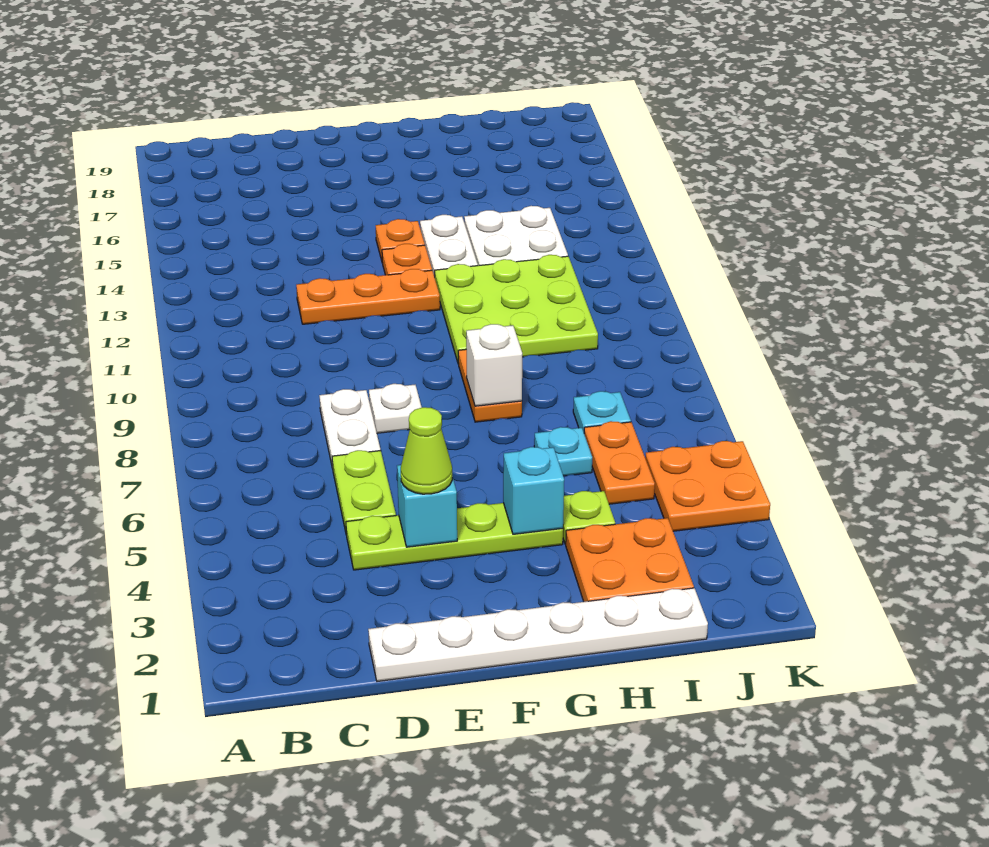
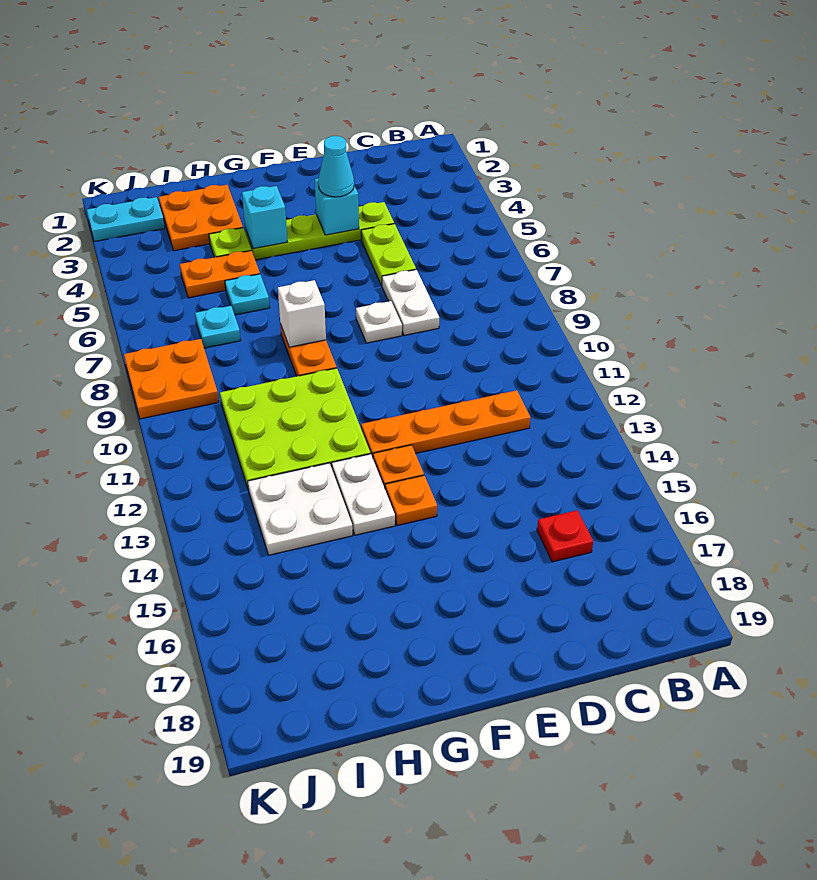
none -> red plate C16 level 1
white plate D1:I1 level 1 -> none
orange plate D12:F12 level 1 -> orange plate C12:F12 level 1
lime cone E4 level 3 -> cyan cone E4 level 3
orange plate I5:I6 level 1 -> orange plate H5:I5 level 1
none -> cyan plate J2:K2 level 1
orange plate J4:K5 level 1 -> orange plate J8:K9 level 1

